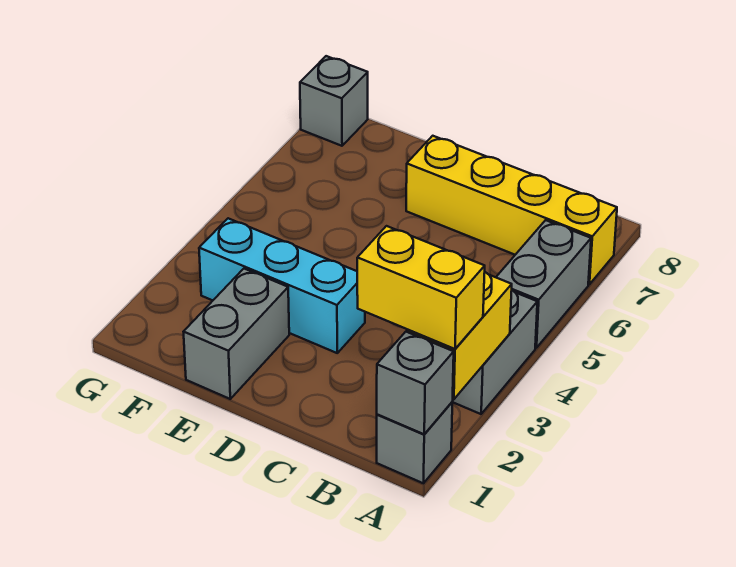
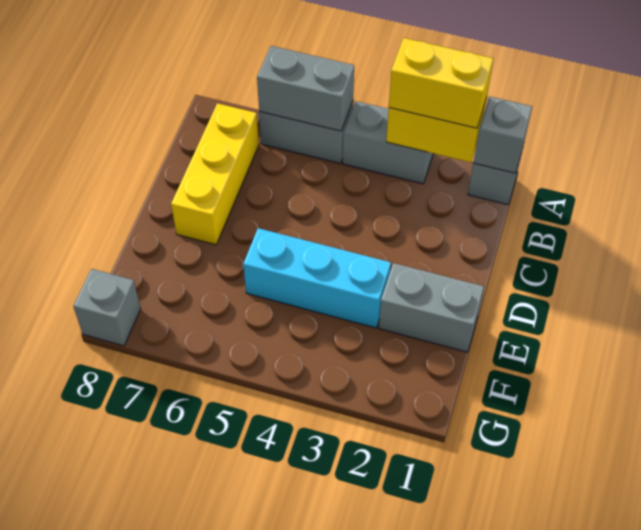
yellow brick A2:B2 level 3 -> yellow brick A2:A3 level 3
none -> grey brick A5:A6 level 2
yellow brick A7:D7 level 1 -> yellow brick B7:D7 level 1
cyan brick D3:F3 level 1 -> cyan brick E3:E5 level 1

